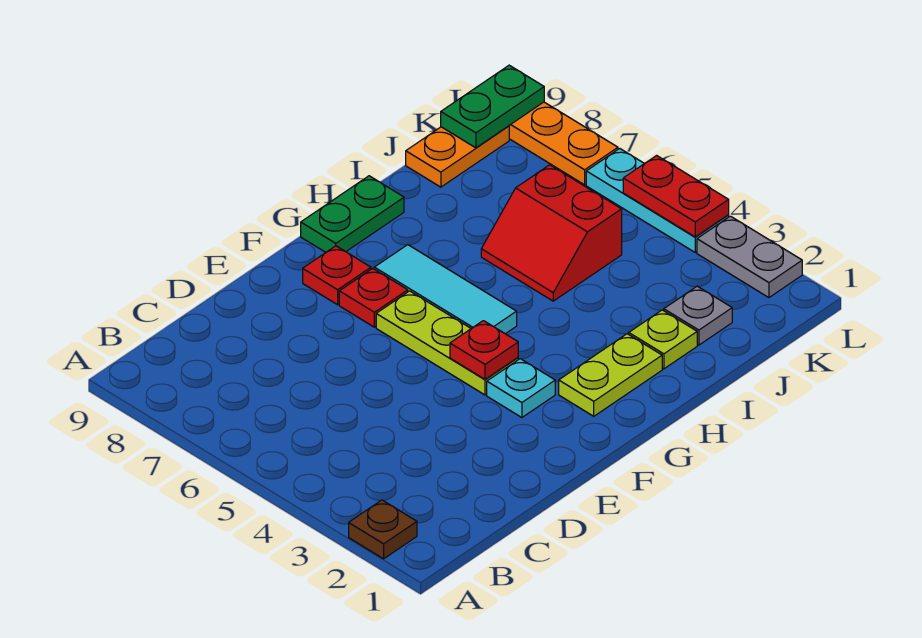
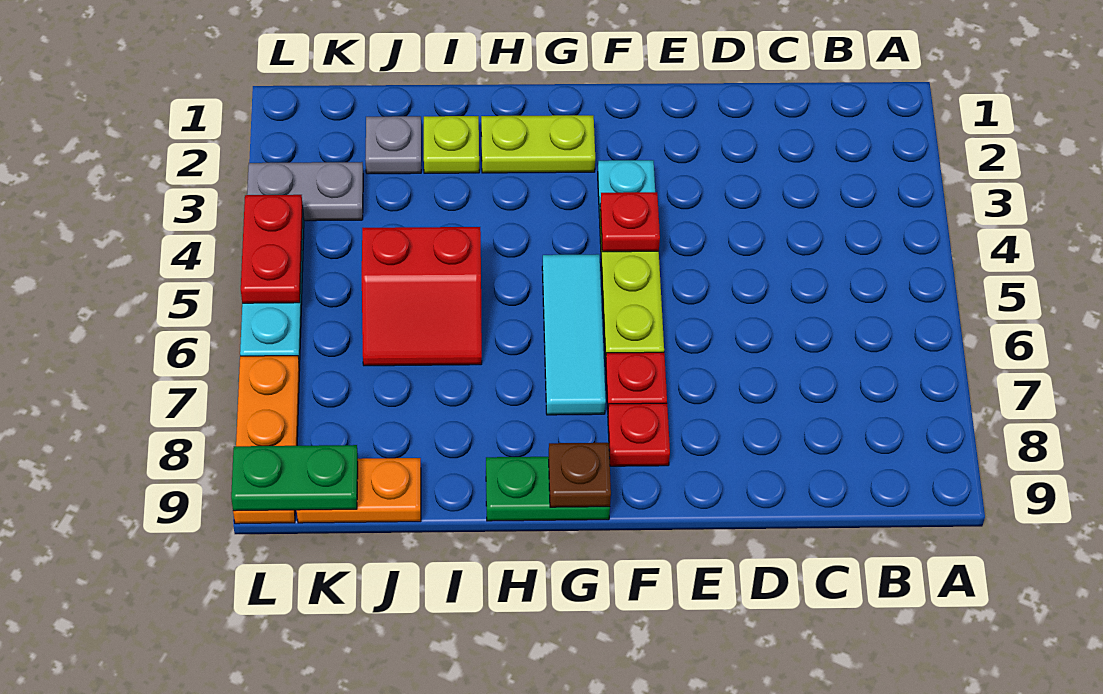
brown plate A2 level 1 -> brown plate G9 level 2
red slope I5:J6 level 1 top J -> red slope I5:J6 level 1 top 5
grey plate L2:L3 level 1 -> grey plate K3:L3 level 1

